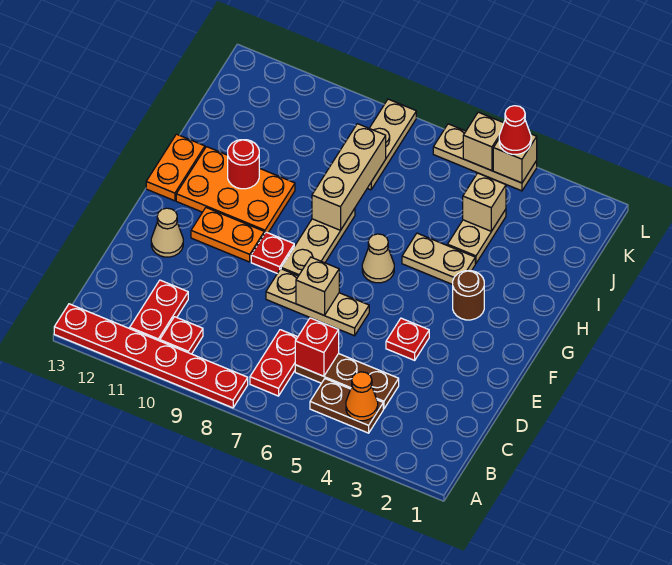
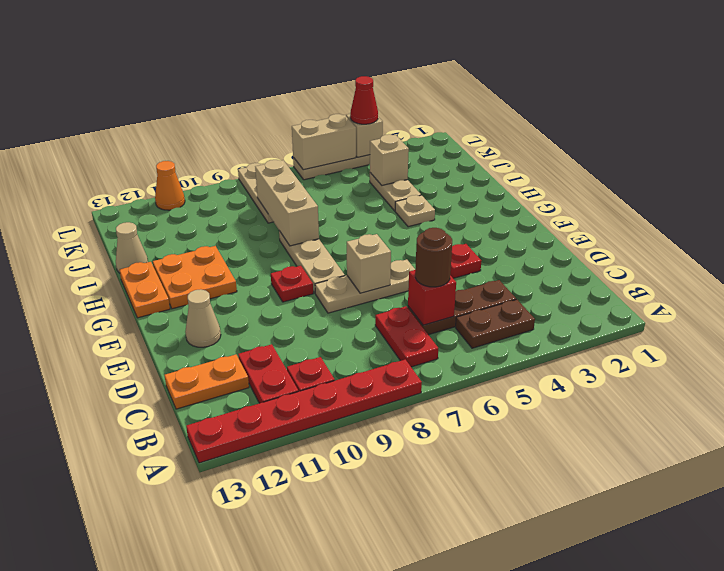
orange cone B4 level 2 -> orange cone L11 level 1
orange plate F10:F11 level 1 -> orange plate C12:C13 level 1
brown round brick G3 level 1 -> brown round brick C6 level 3
tan cone G6 level 1 -> tan cone I13 level 1
orange plate G10:H12 level 1 -> orange plate G11:H12 level 1
tan plate H4:H5 level 1 -> tan plate H4 level 1
red round brick H11 level 2 -> none
tan brick L5 level 2 -> tan brick L5:L6 level 2

